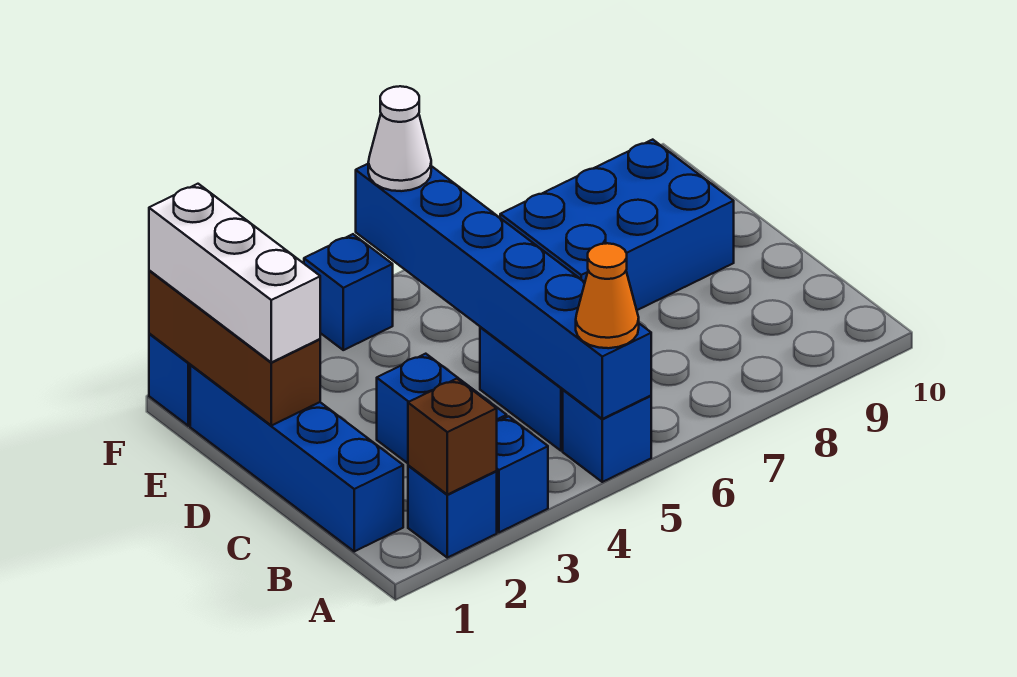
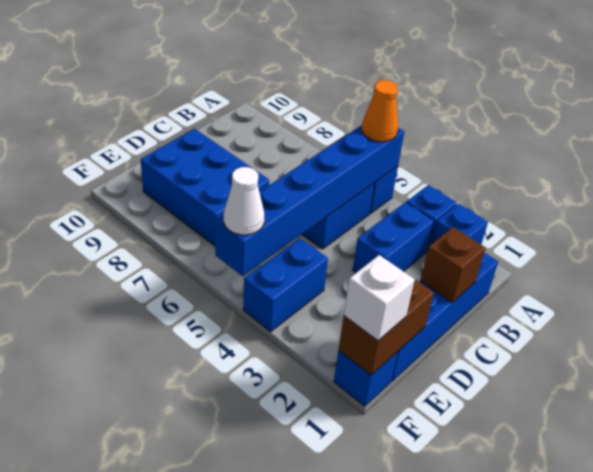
brown brick A2 level 2 -> brown brick C1 level 2
brown brick D1:F1 level 2 -> brown brick E1:F1 level 2
white brick D1:F1 level 3 -> white brick F1 level 3
blue brick F4 level 1 -> blue brick E4:F4 level 1

